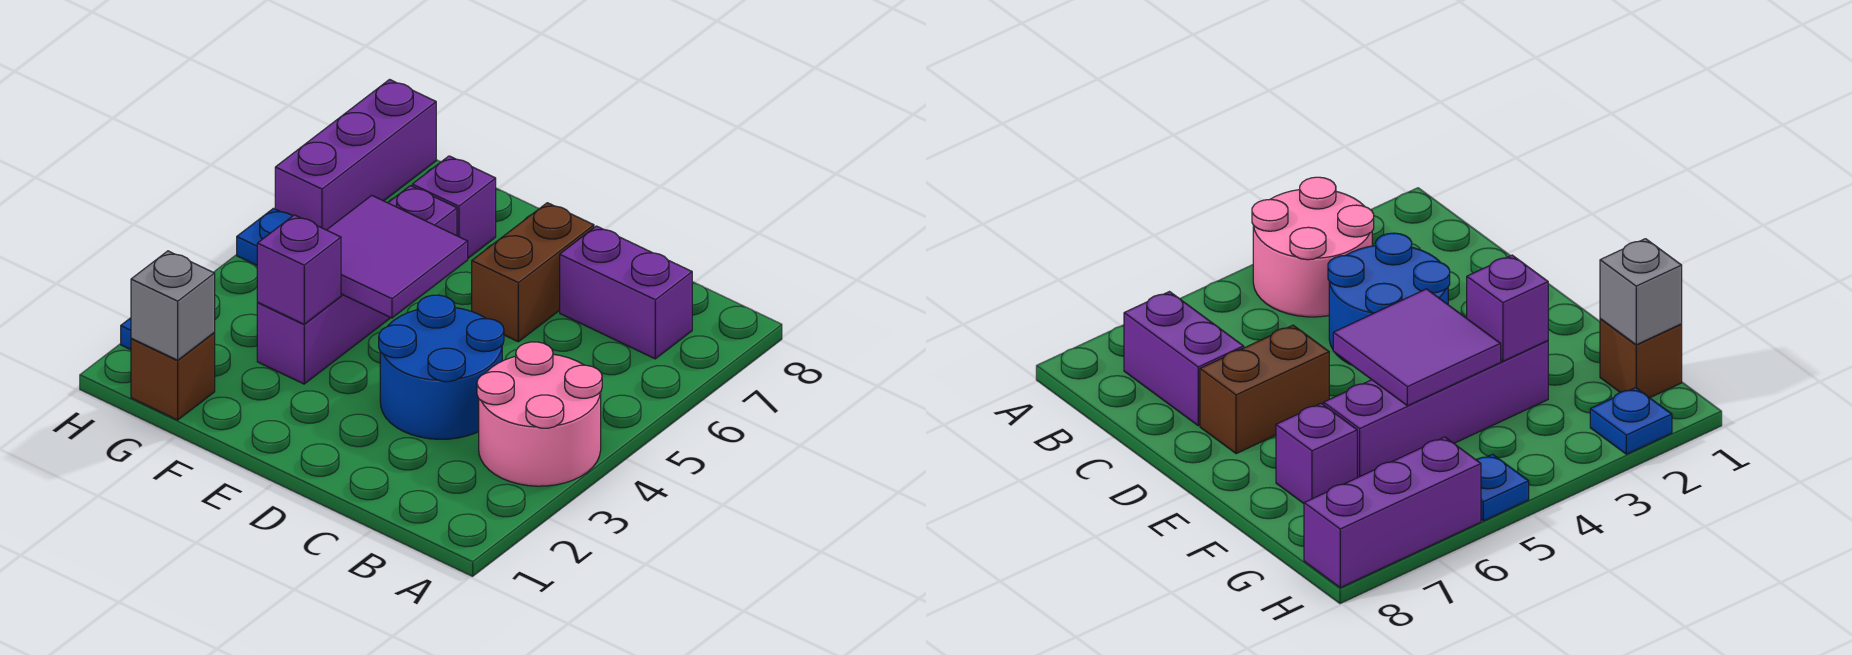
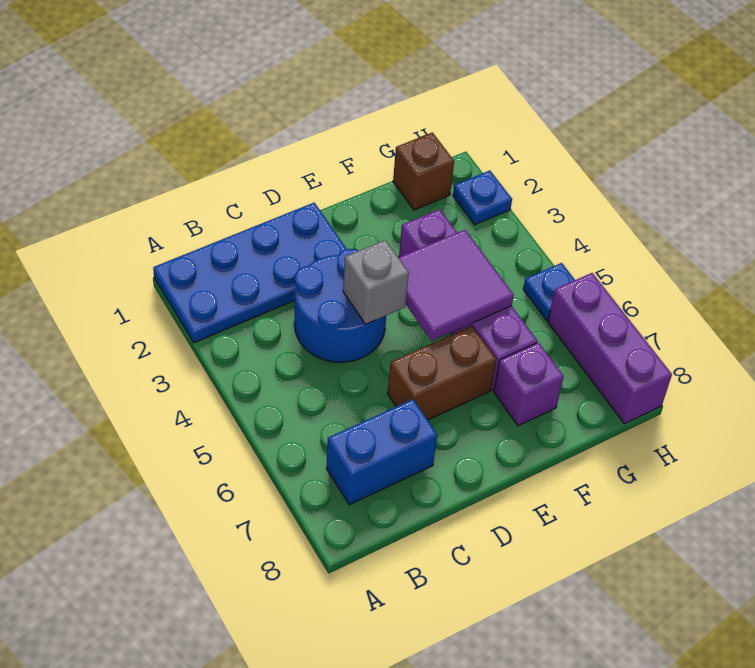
none -> blue plate A1:D2 level 1
pink round brick A3:B4 level 1 -> none
purple brick B7:C7 level 1 -> blue brick B7:C7 level 1
brown brick D6:D7 level 1 -> brown brick D6:E6 level 1
purple brick F3 level 2 -> none
grey brick G1 level 2 -> grey brick D4 level 2

